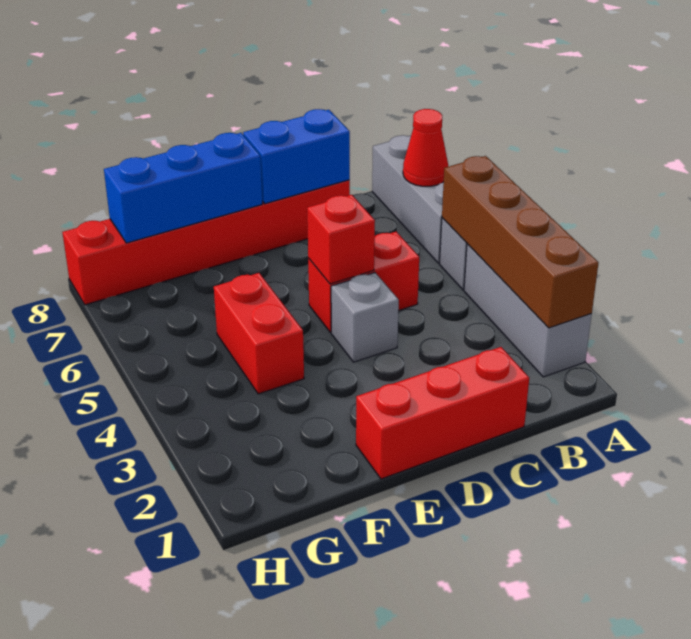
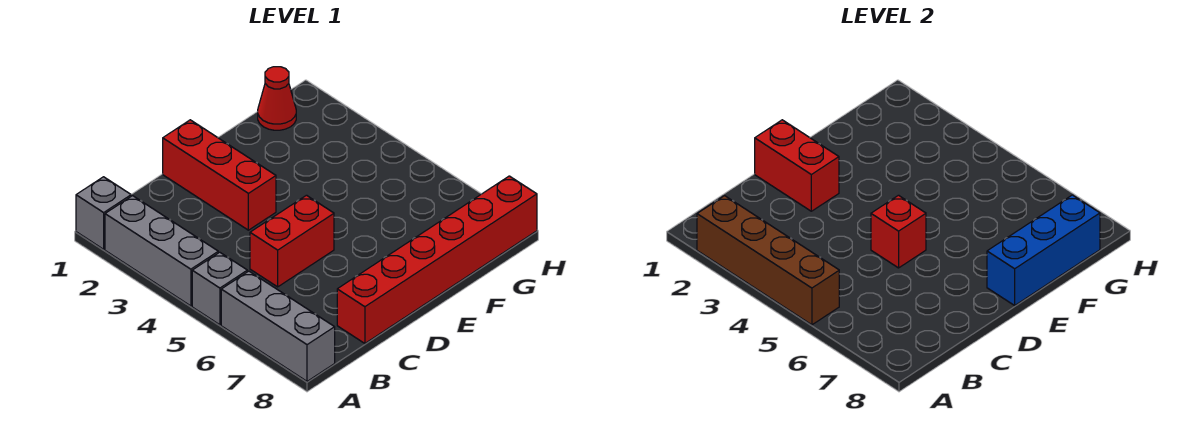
red cone A7 level 2 -> red cone G1 level 1
red brick C1:E1 level 1 -> red brick D1:D3 level 1
blue brick C8:D8 level 2 -> none
grey brick D4 level 1 -> grey brick A1 level 1
red brick F4:F5 level 1 -> red brick D1:D2 level 2

